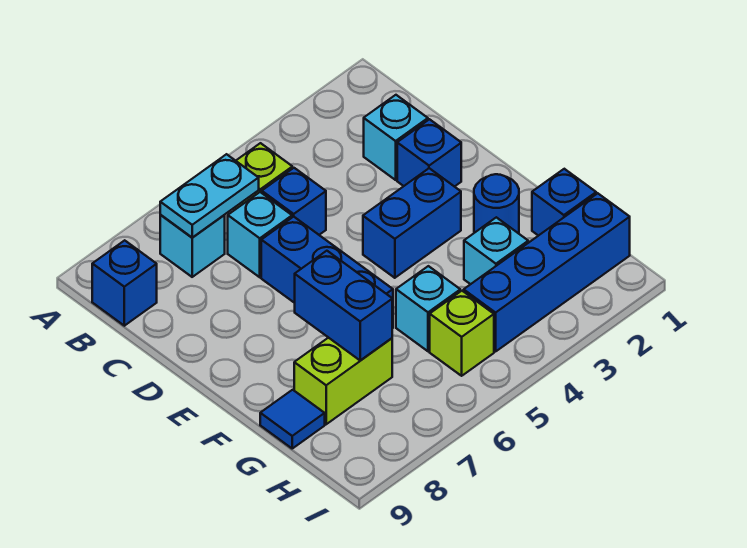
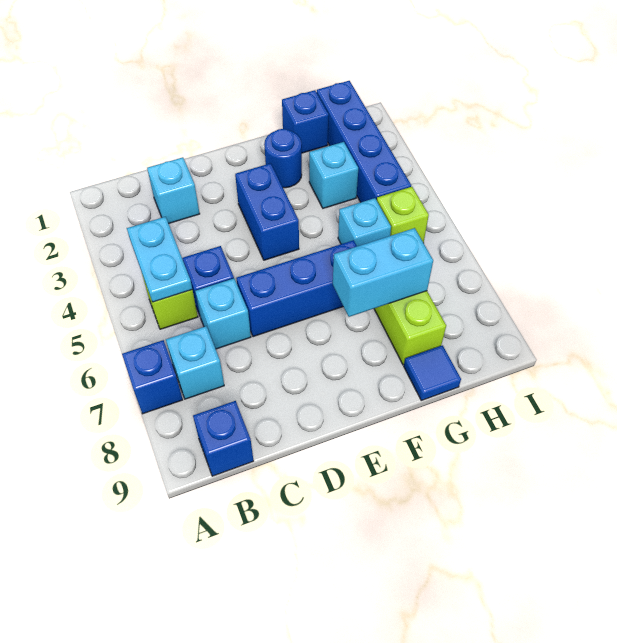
cyan plate B6:B7 level 2 -> cyan plate B4:B5 level 2
blue brick D2 level 1 -> blue brick A7 level 1
blue brick F7:G7 level 2 -> cyan brick F7:G7 level 2

